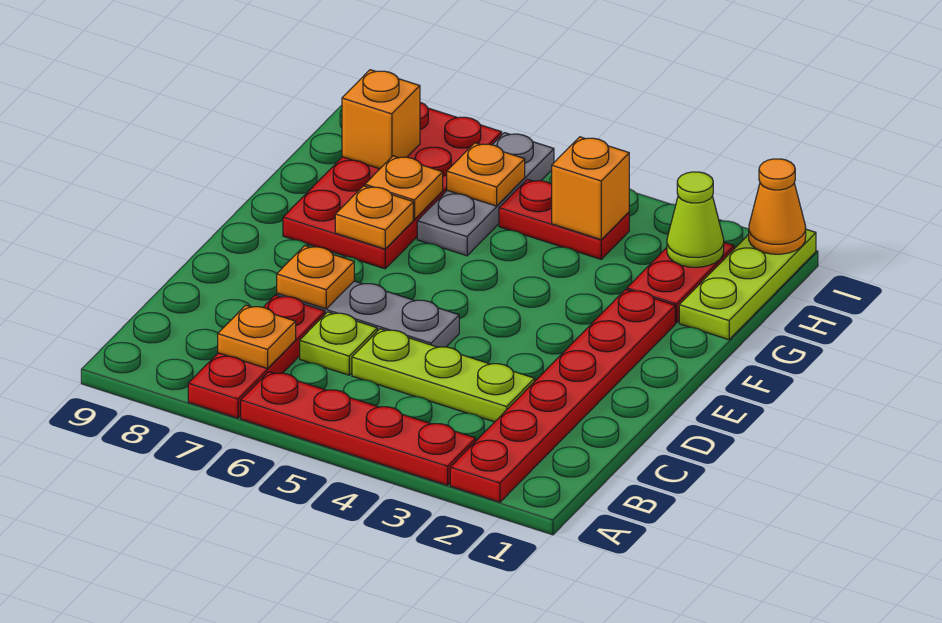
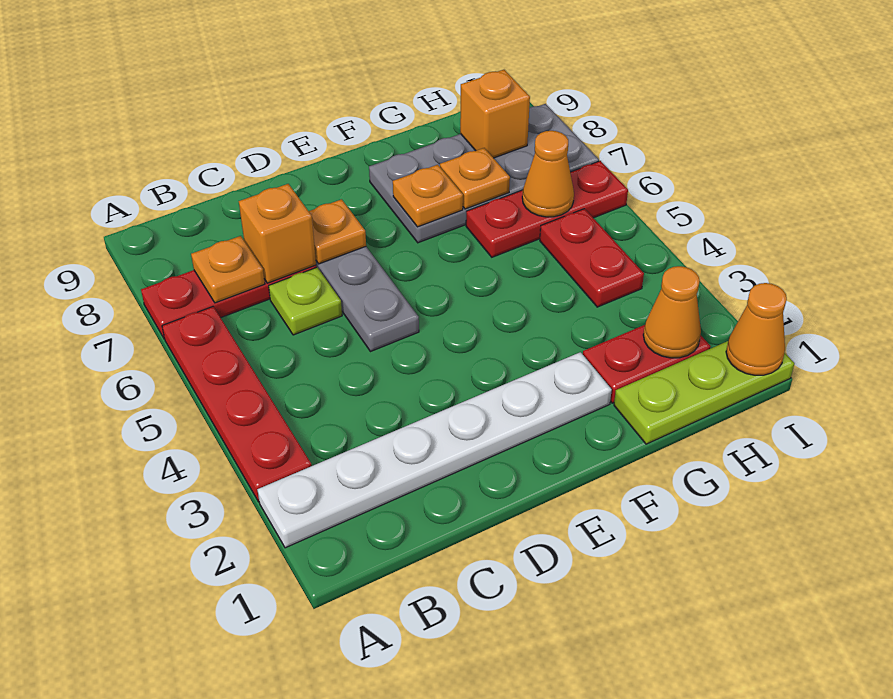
red plate A2:F2 level 1 -> white plate A2:F2 level 1
lime plate C3:C5 level 1 -> none
red plate F7:I8 level 1 -> grey plate F7:I8 level 1
grey plate G6:I6 level 1 -> red plate G6:I6 level 1
lime cone H2 level 2 -> orange cone H2 level 2
orange brick H4 level 2 -> orange brick C7 level 2
orange plate H6 level 2 -> orange cone H6 level 2

